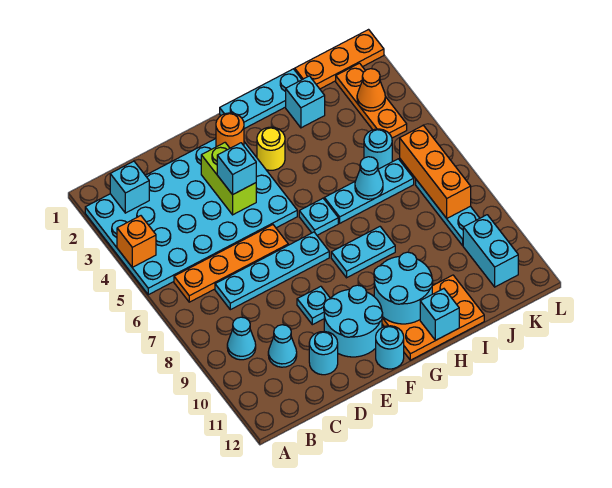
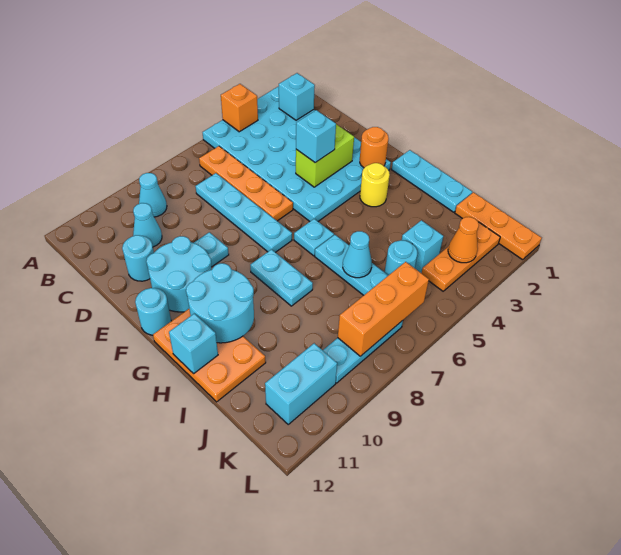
cyan brick I2 level 1 -> cyan brick J4 level 1

